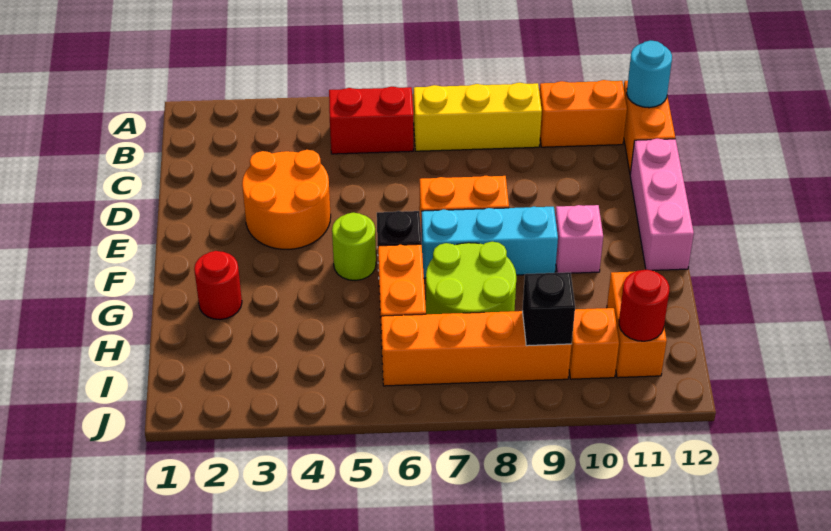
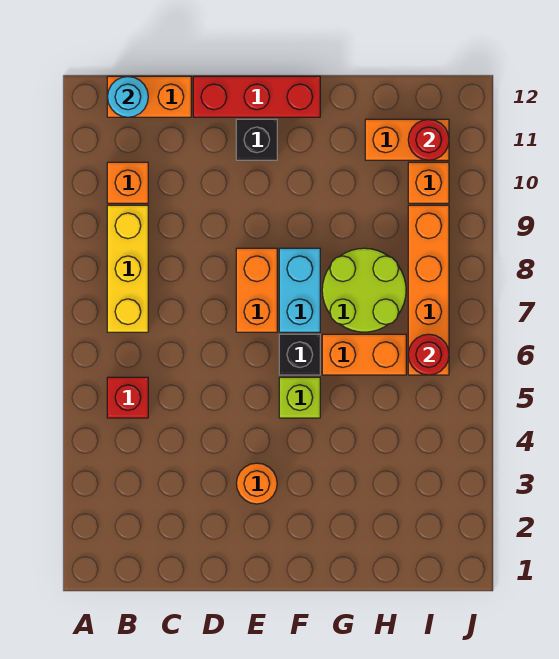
red brick B5:B6 level 1 -> red brick B5 level 1
orange brick B10:B11 level 1 -> orange brick B10 level 1
orange round brick D3:E4 level 1 -> orange round brick E3 level 1
pink brick D12:F12 level 1 -> red brick D12:F12 level 1
lime round brick F5 level 1 -> lime brick F5 level 1
cyan brick F7:F9 level 1 -> cyan brick F7:F8 level 1
pink brick F10 level 1 -> none
red round brick G2 level 1 -> red round brick I6 level 2
black brick I9 level 2 -> black brick E11 level 1

